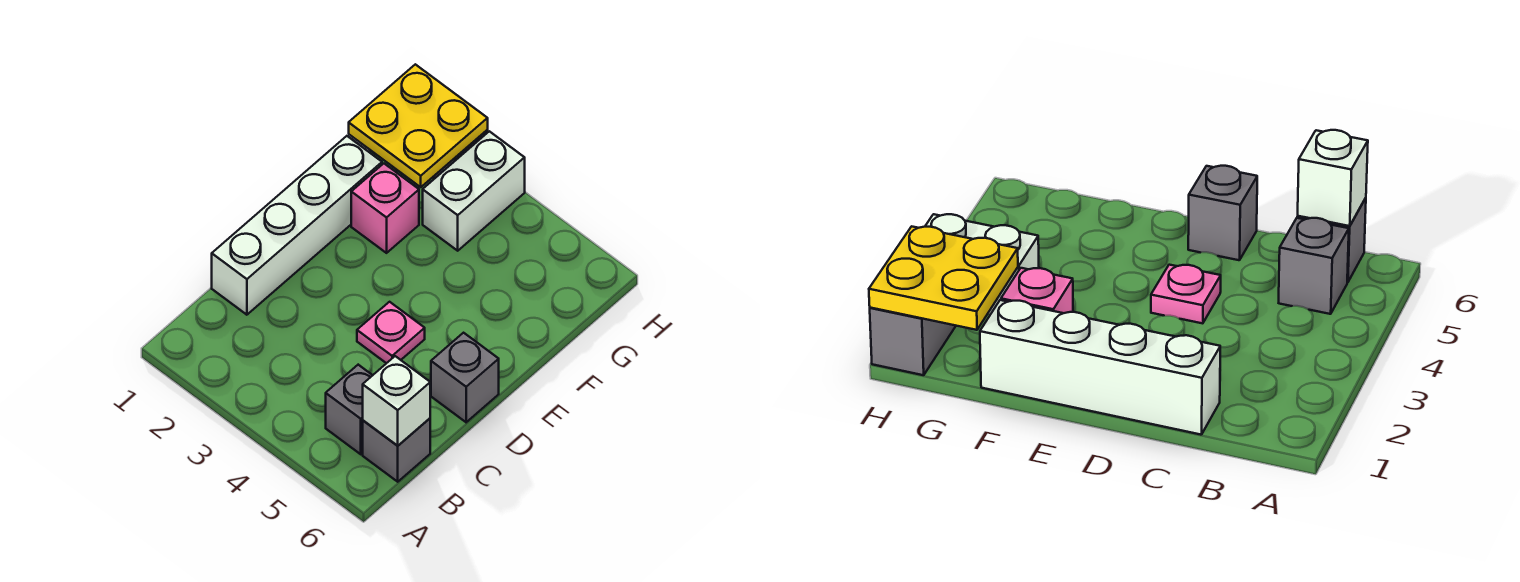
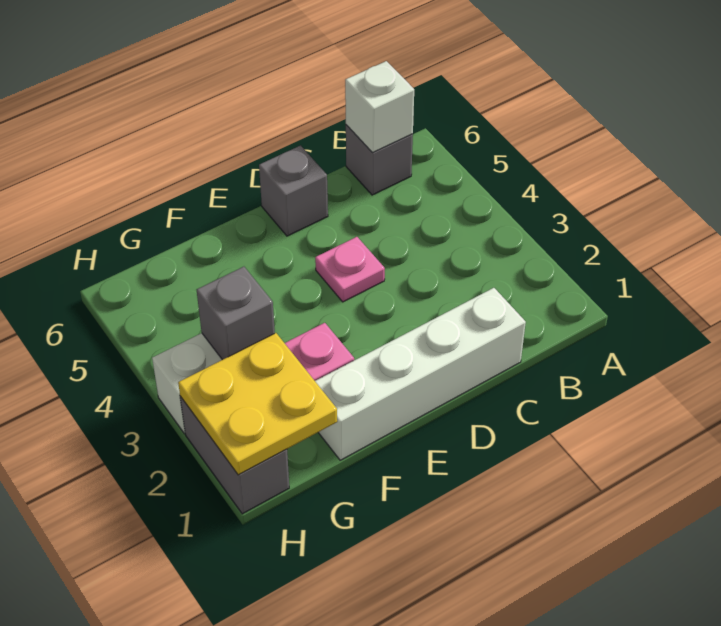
grey brick B5 level 1 -> grey brick G3 level 2

